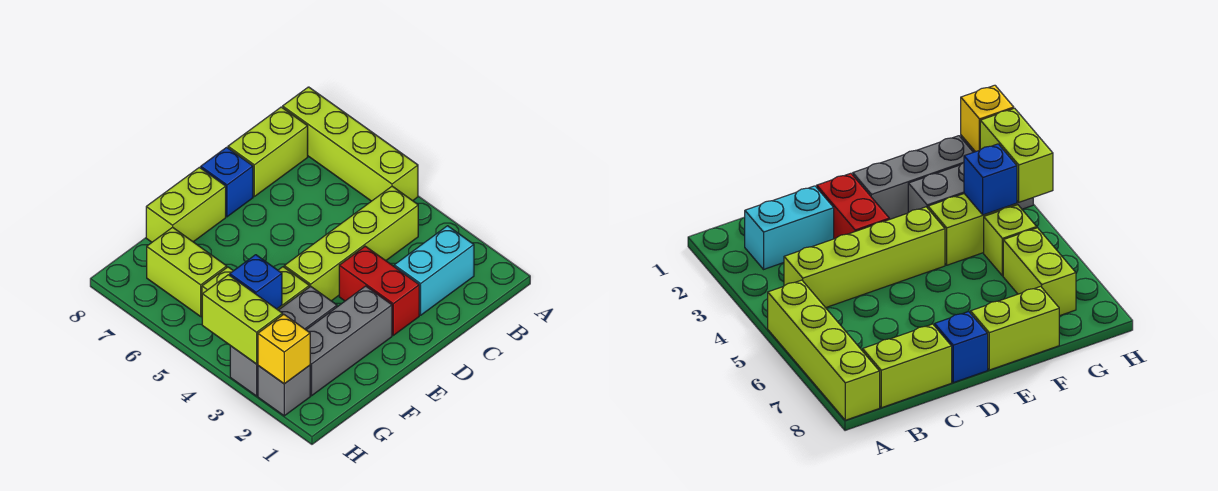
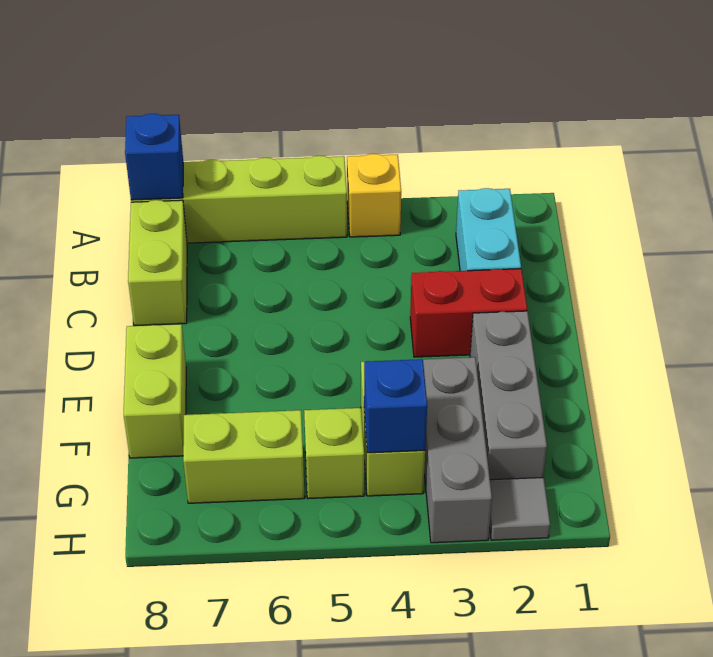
lime brick B4:E4 level 1 -> none
blue brick D8 level 1 -> blue brick A8 level 2
grey brick H2 level 1 -> grey tile H2 level 1
yellow brick H2 level 2 -> yellow brick A4 level 1
lime brick H3:H4 level 2 -> none

